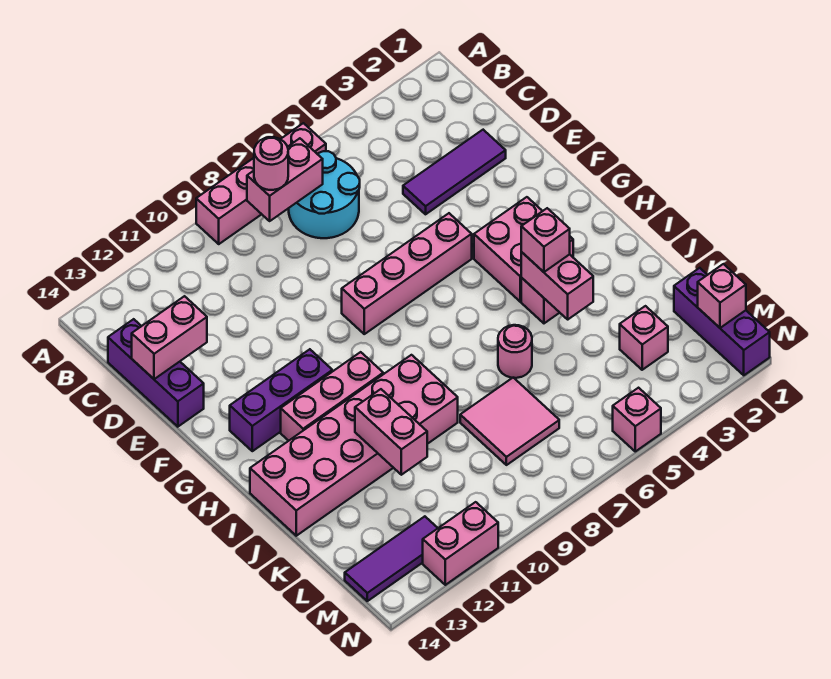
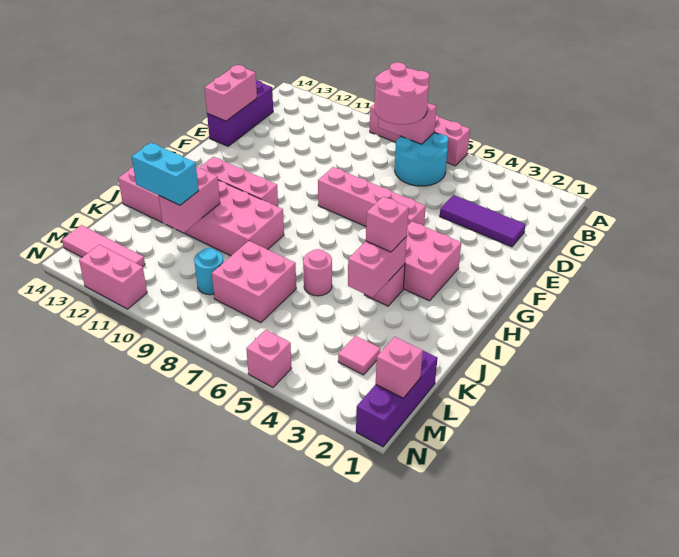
pink round brick B8 level 3 -> pink round brick B7:C8 level 3
pink brick D13:D14 level 2 -> pink brick D14:E14 level 2
purple brick G11:G13 level 1 -> none
pink tile K7:L8 level 1 -> pink brick K7:L8 level 1
none -> cyan brick K11:K12 level 3
pink brick L3 level 1 -> pink tile L3 level 1
none -> cyan round brick L9 level 1
purple tile M12:M14 level 1 -> pink tile M12:M14 level 1

